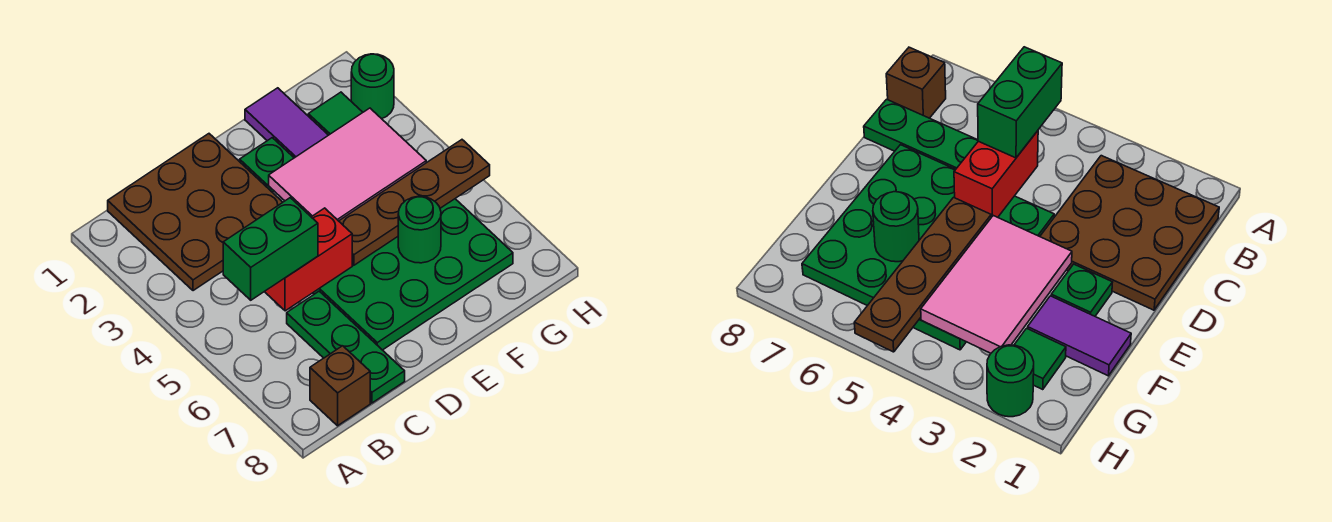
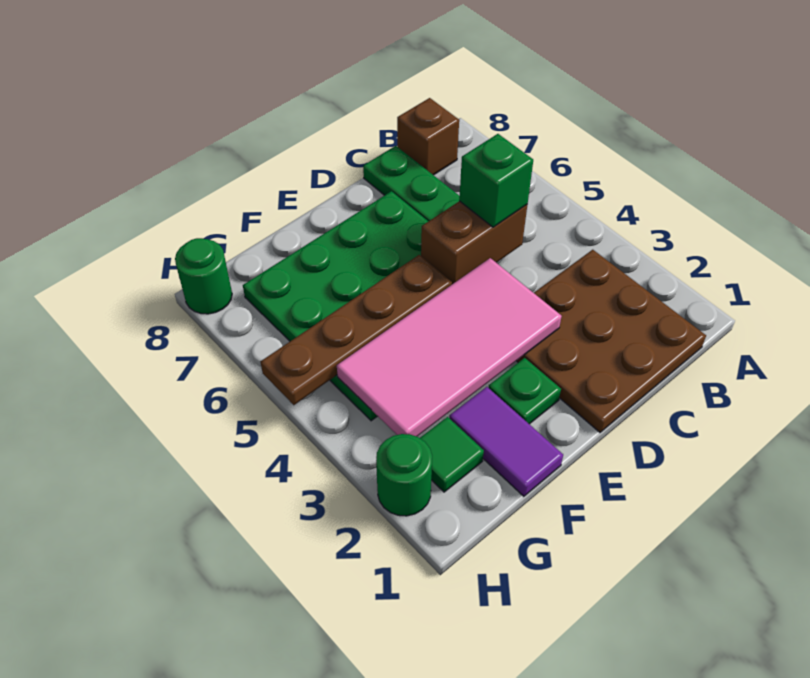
green brick B5:C5 level 3 -> green brick C5 level 3
red brick C5:D5 level 2 -> brown brick C5:D5 level 2
pink tile E3:G4 level 2 -> pink tile D3:G4 level 2
green round brick F6 level 2 -> green round brick H8 level 1

